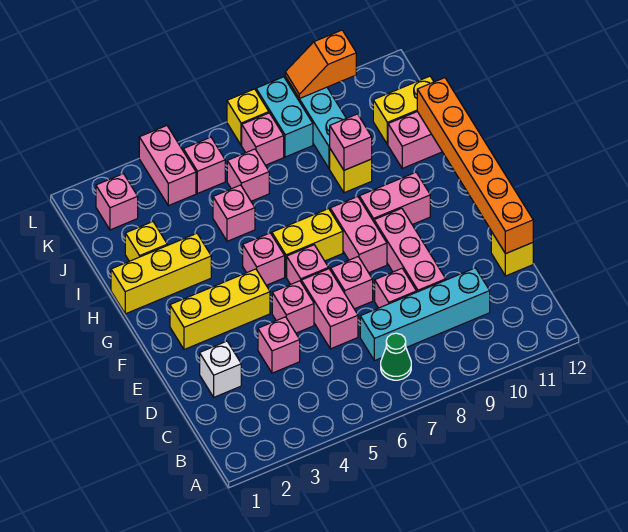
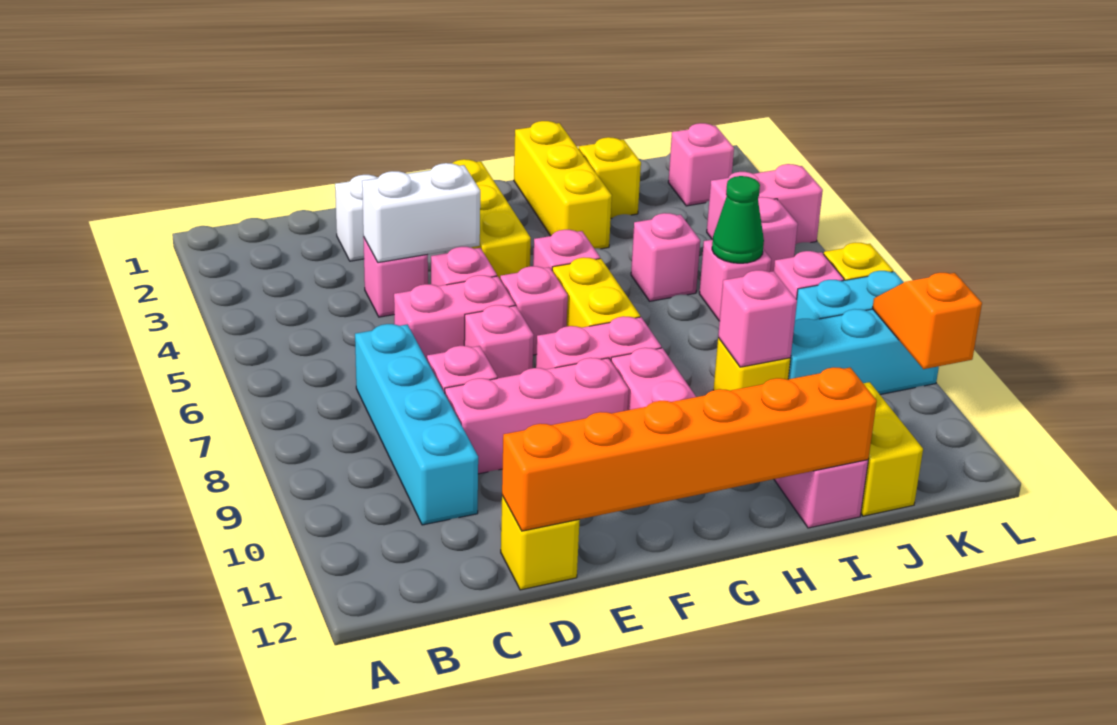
green cone B7 level 1 -> green cone J6 level 2
none -> white brick D4:E4 level 2

